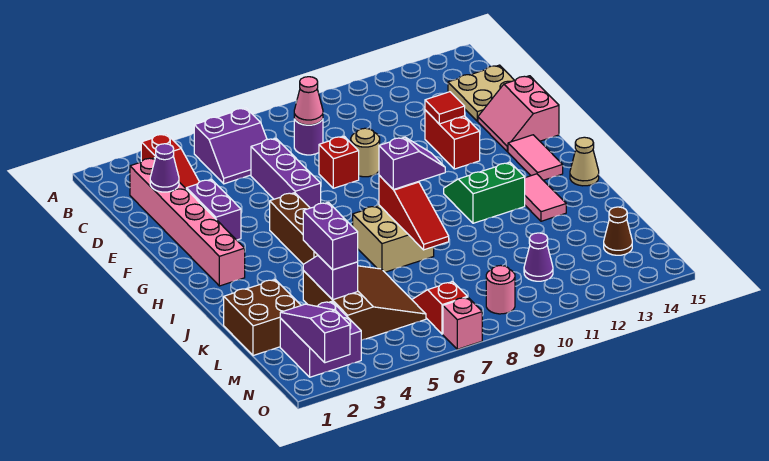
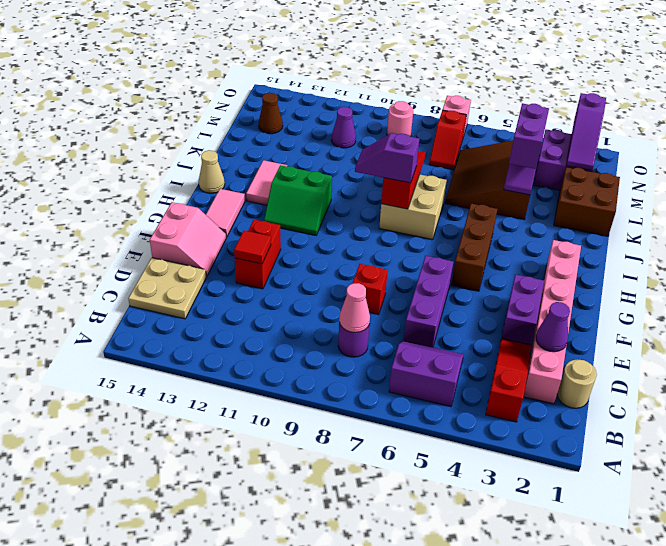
tan round brick E9 level 1 -> tan round brick C1 level 1

